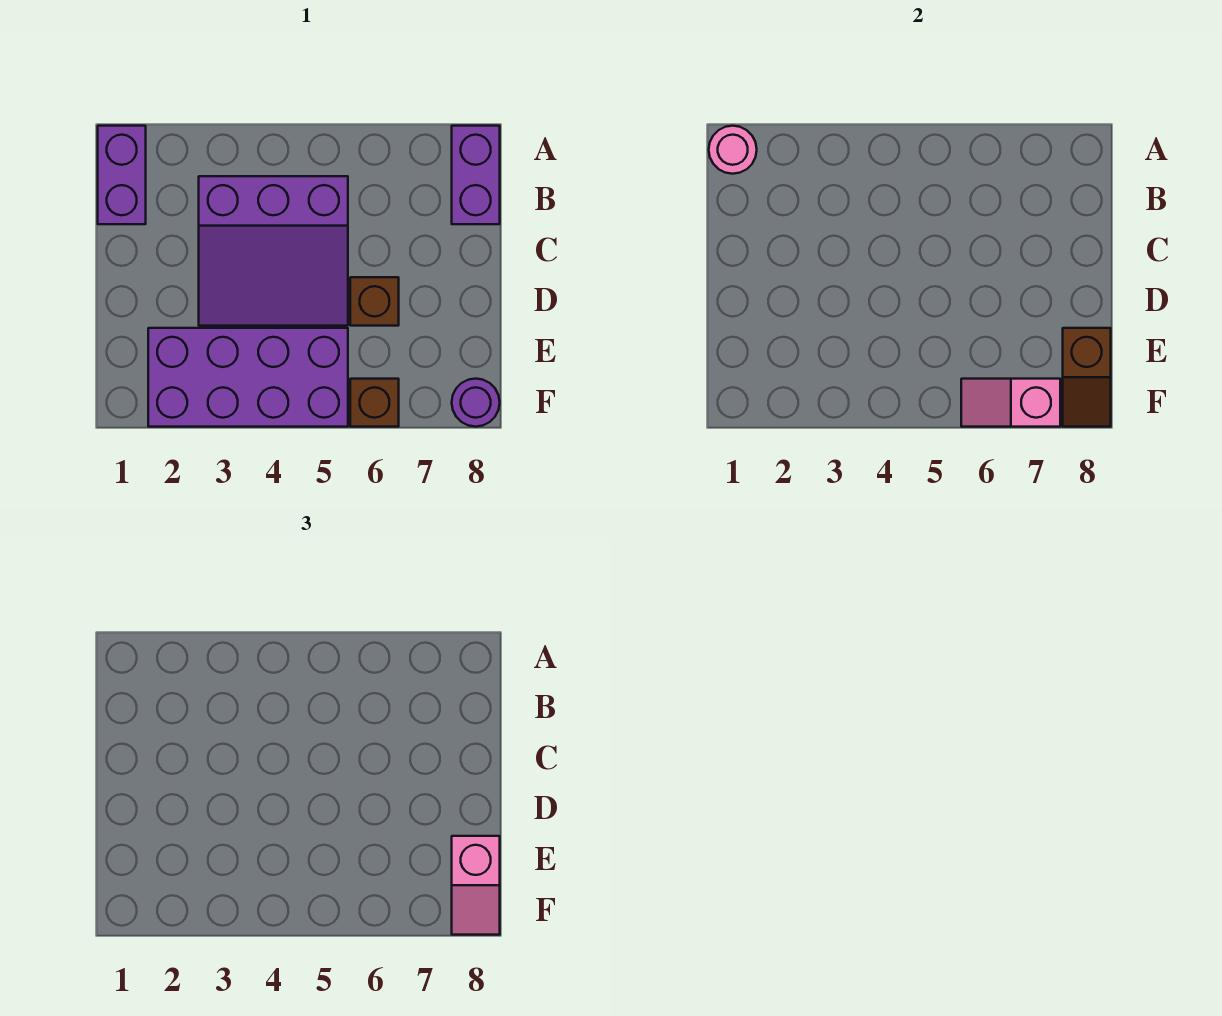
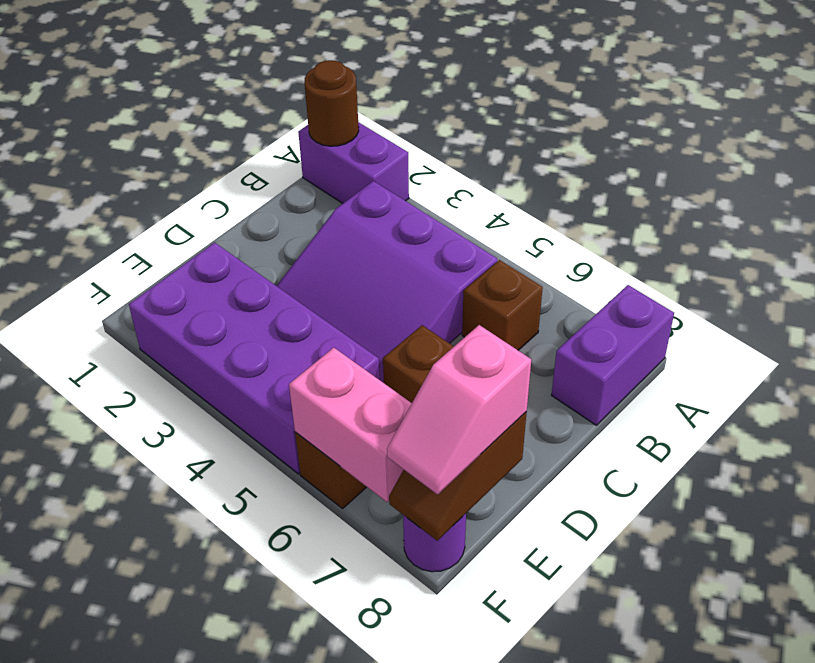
purple brick A1:B1 level 1 -> purple brick A1:A2 level 1
pink round brick A1 level 2 -> brown round brick A1 level 2
none -> brown brick B6 level 1
pink slope F6:F7 level 2 top 7 -> pink brick F6:F7 level 2

